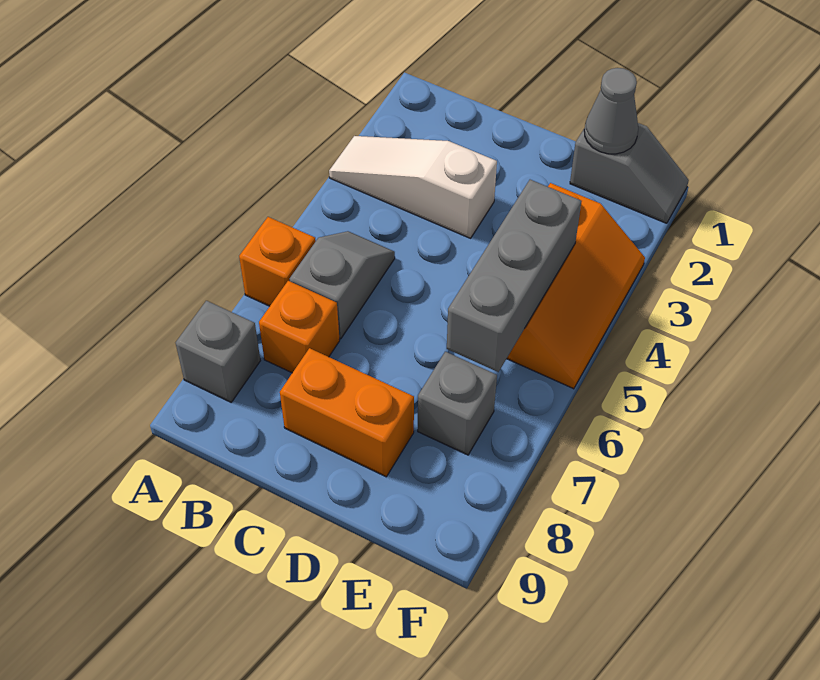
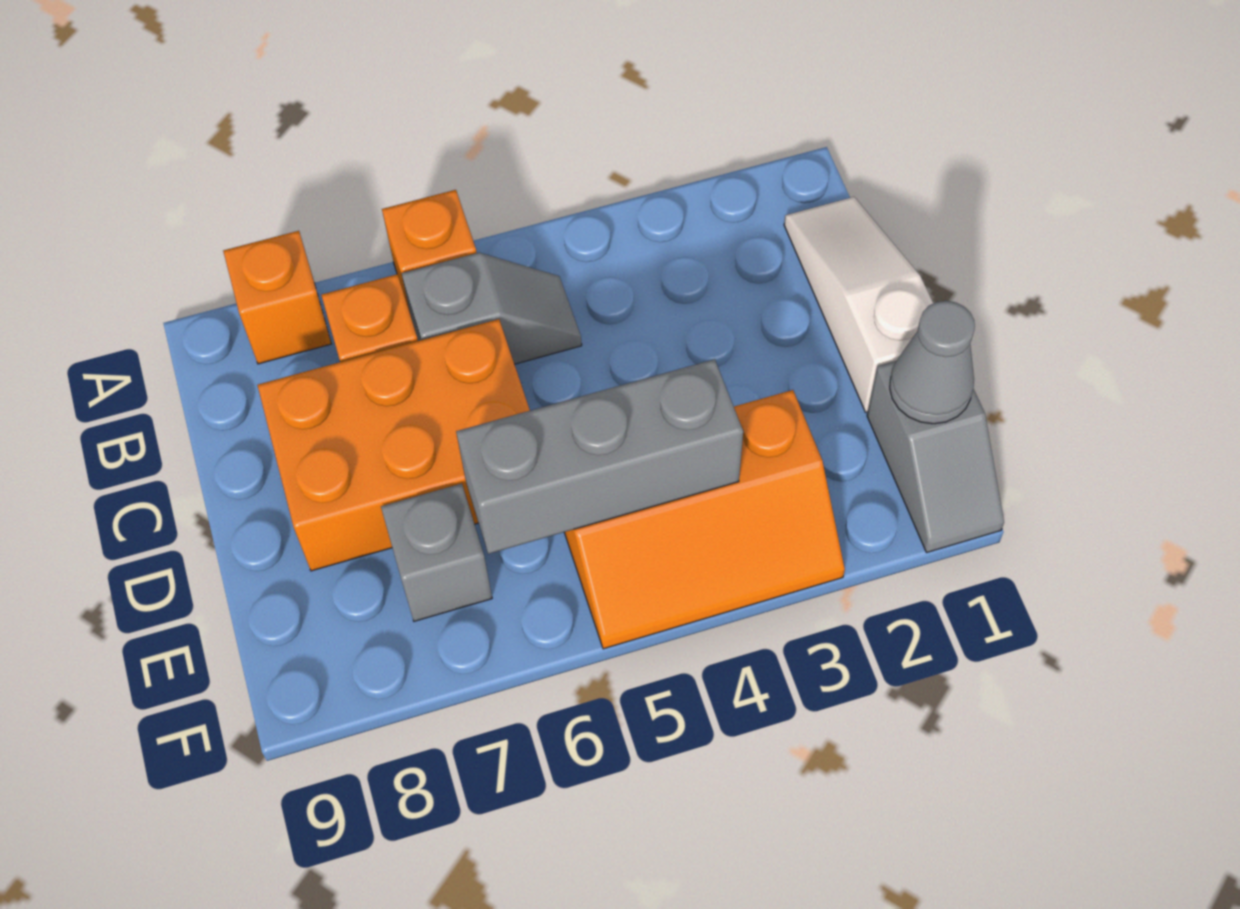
white slope A3:C3 level 1 top C -> white slope B1:D1 level 1 top D
grey brick A8 level 1 -> orange brick A8 level 1
orange brick C8:D8 level 1 -> orange brick C6:D8 level 1

